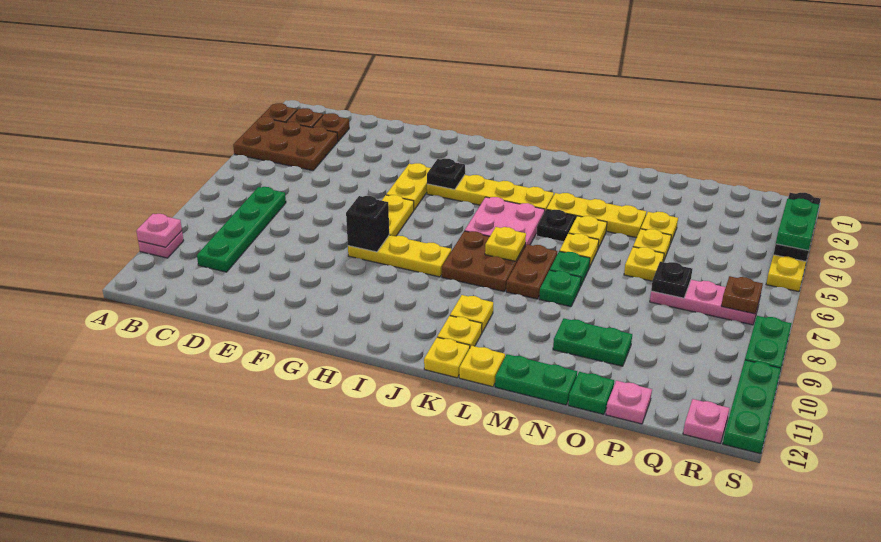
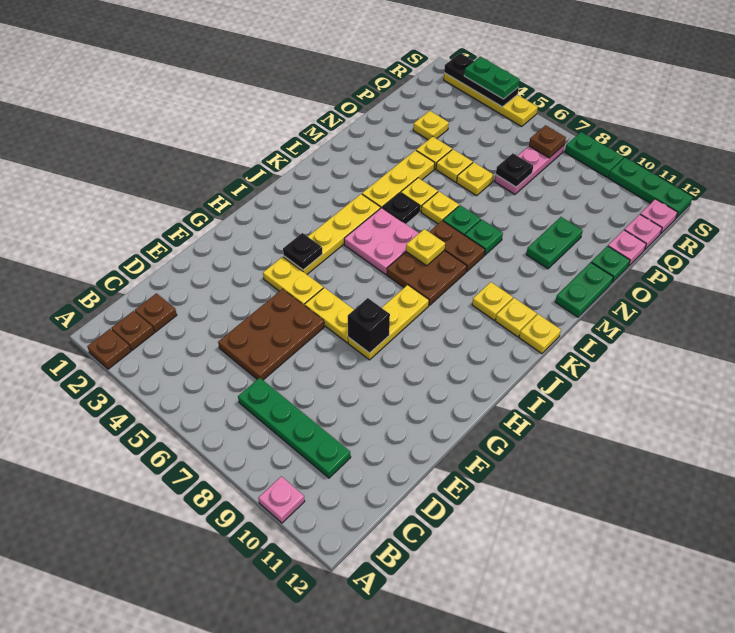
brown plate A3:C4 level 1 -> brown plate D5:F6 level 1
pink plate A10 level 2 -> pink plate Q12 level 1
yellow plate L12 level 1 -> yellow plate P3 level 1

